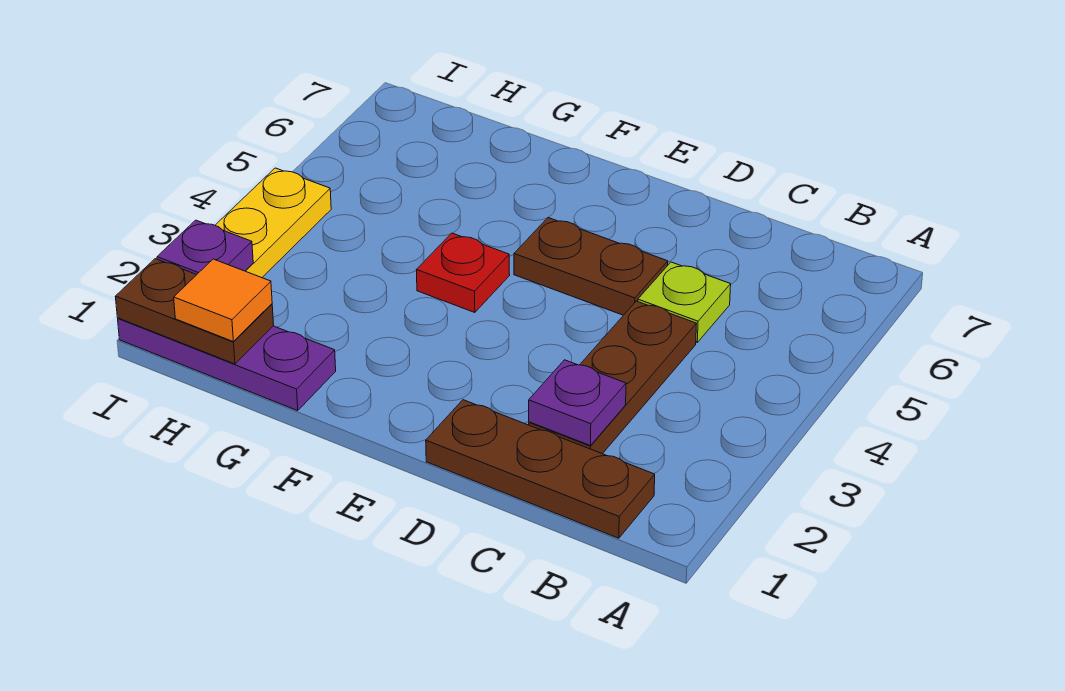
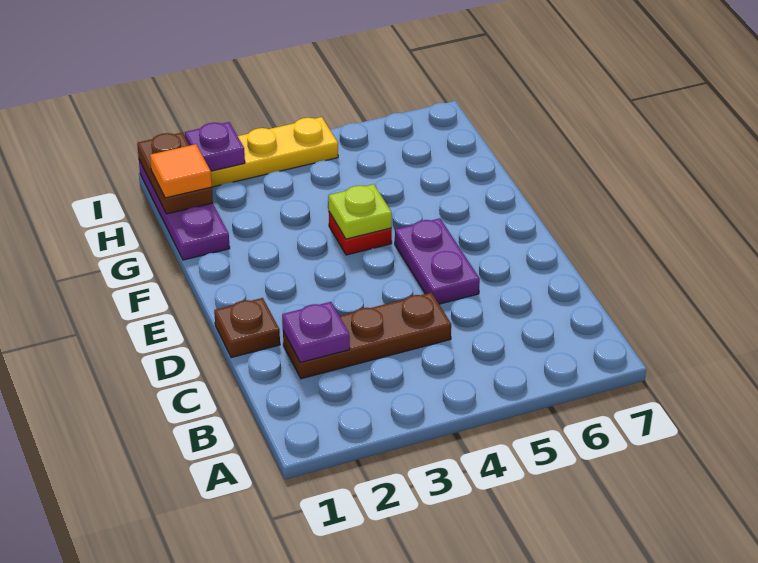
brown plate B1:D1 level 1 -> brown plate D1 level 1
lime plate C5 level 1 -> lime plate F4 level 2
brown plate D5:E5 level 1 -> purple plate D5:E5 level 1

